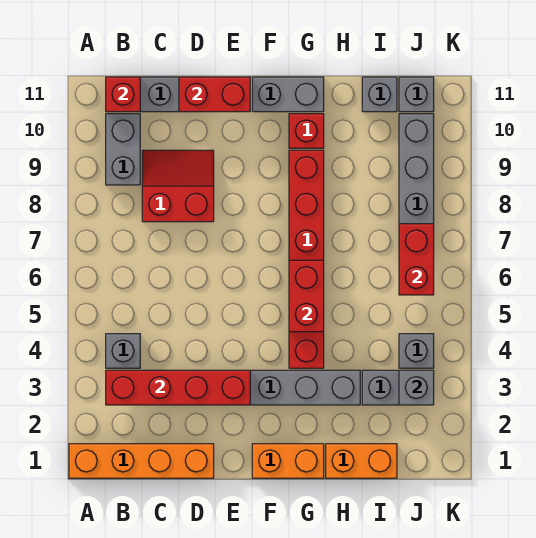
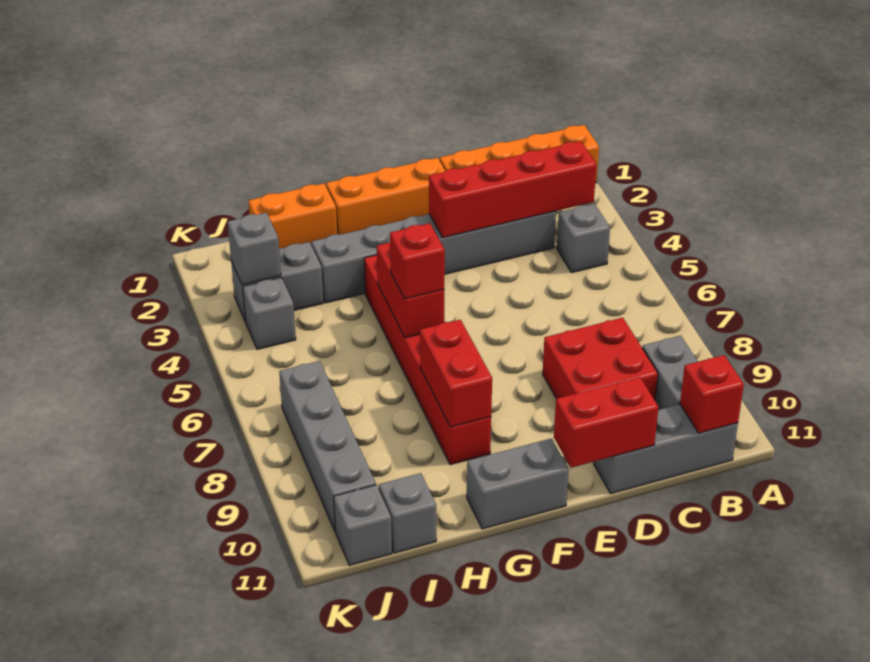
red slope C8:D9 level 1 top 8 -> red brick C8:D9 level 1
orange brick F1:G1 level 1 -> orange brick E1:G1 level 1
red brick G10 level 1 -> red brick G6 level 3
red brick J6:J7 level 2 -> red brick G8:G9 level 2

